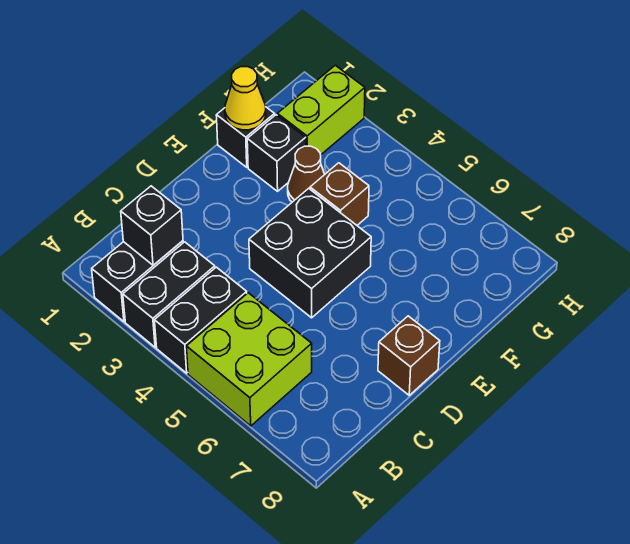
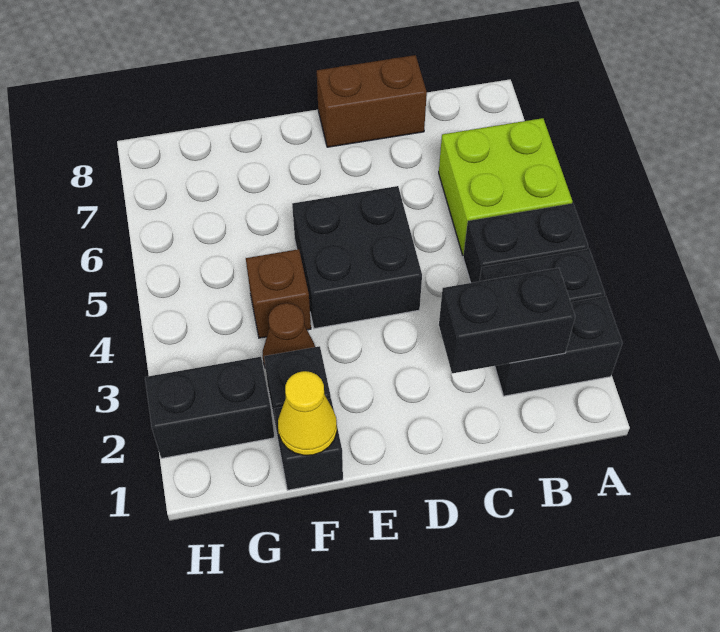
black brick B2 level 2 -> black brick B2:C2 level 2
brown brick D8 level 1 -> brown brick C8:D8 level 1
lime brick G2:H2 level 1 -> black brick G2:H2 level 1

